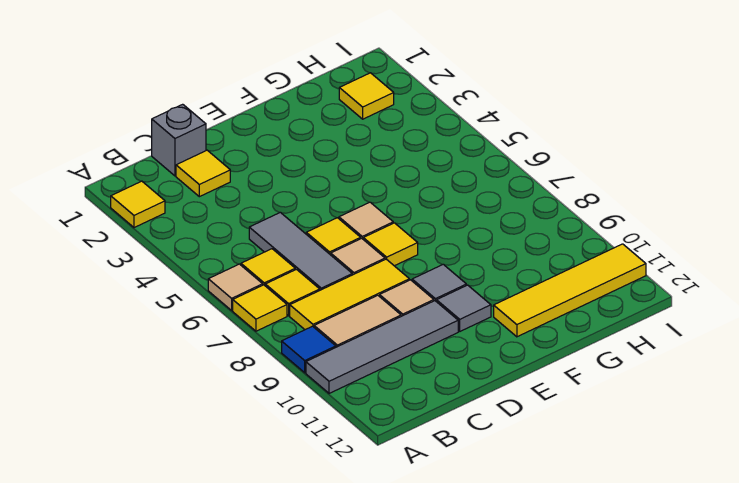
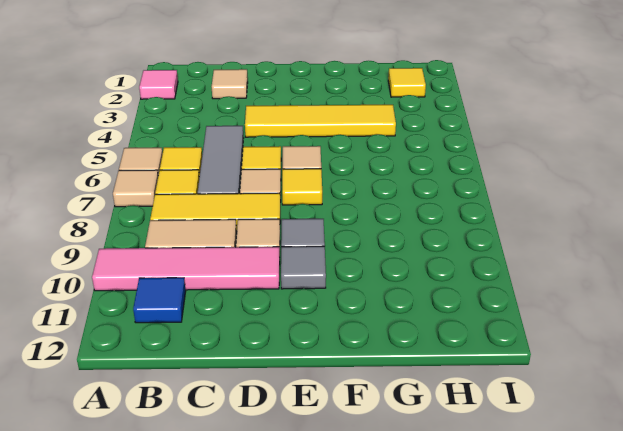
yellow tile A2 level 1 -> pink tile A2 level 1
yellow tile A7 level 1 -> tan tile A7 level 1
blue tile A9 level 1 -> blue tile B11 level 1
grey tile A10:D10 level 1 -> pink tile A10:D10 level 1
grey brick C1 level 1 -> none
yellow tile C2 level 1 -> tan tile C2 level 1
yellow tile F11:I11 level 1 -> yellow tile D4:G4 level 1

